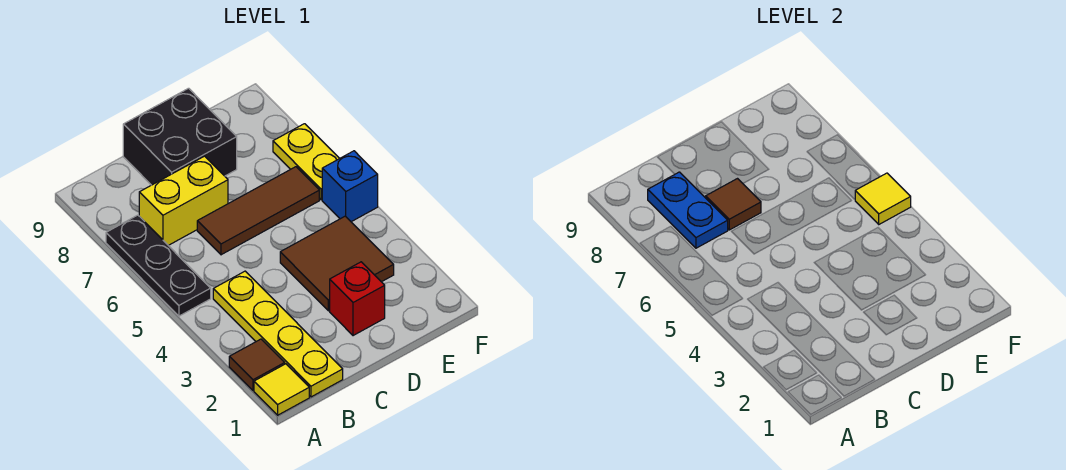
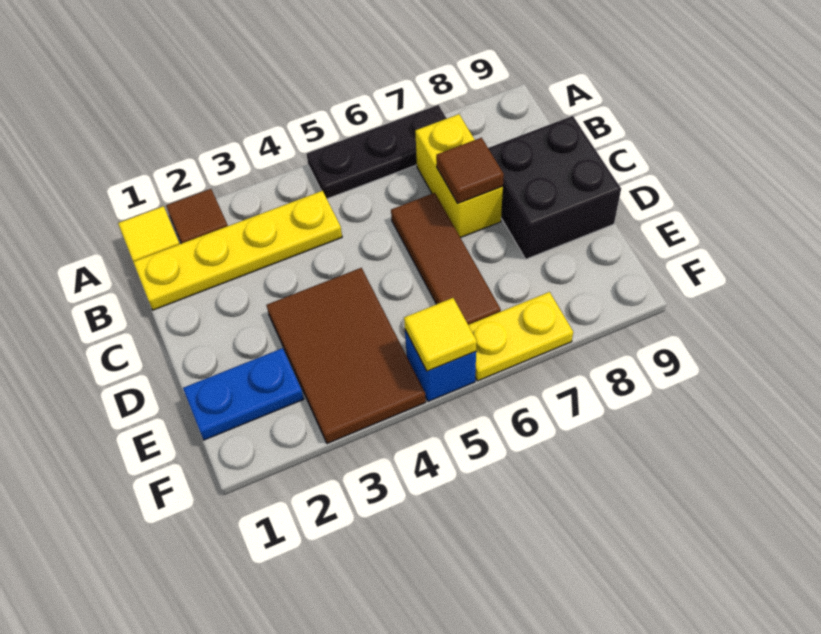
blue plate B7:B8 level 2 -> blue plate E1:E2 level 1
red brick D2 level 1 -> none
brown tile D3:E4 level 1 -> brown tile D3:F4 level 1

